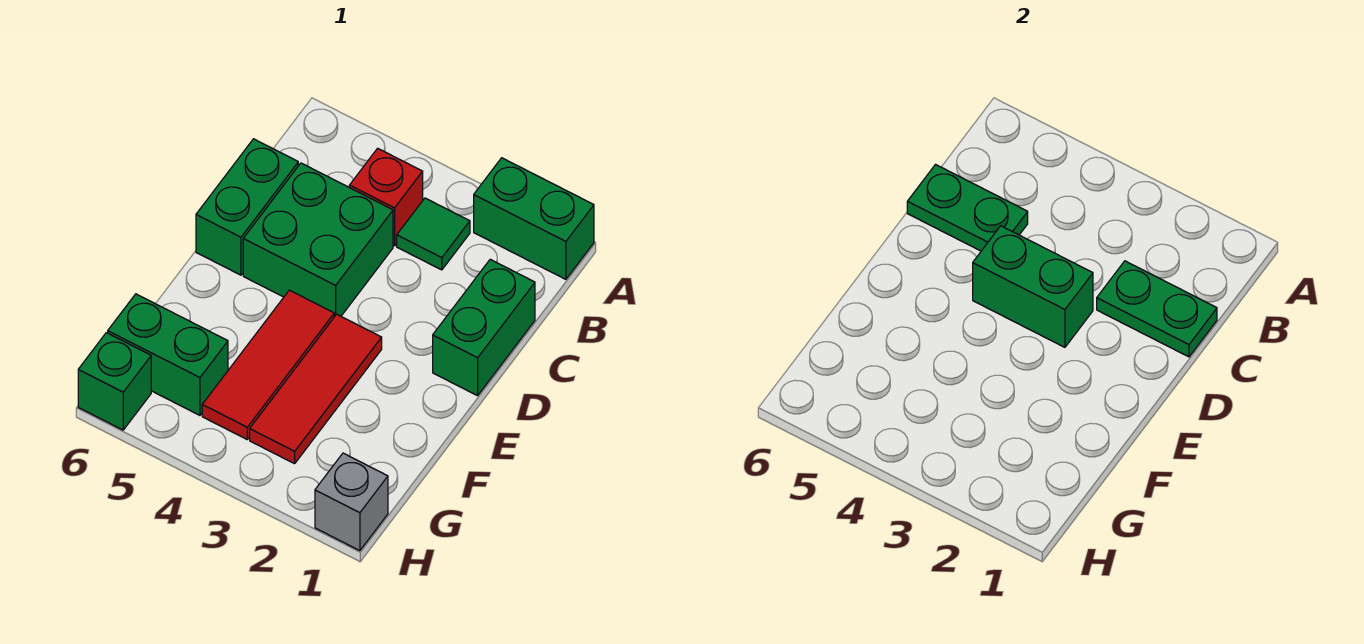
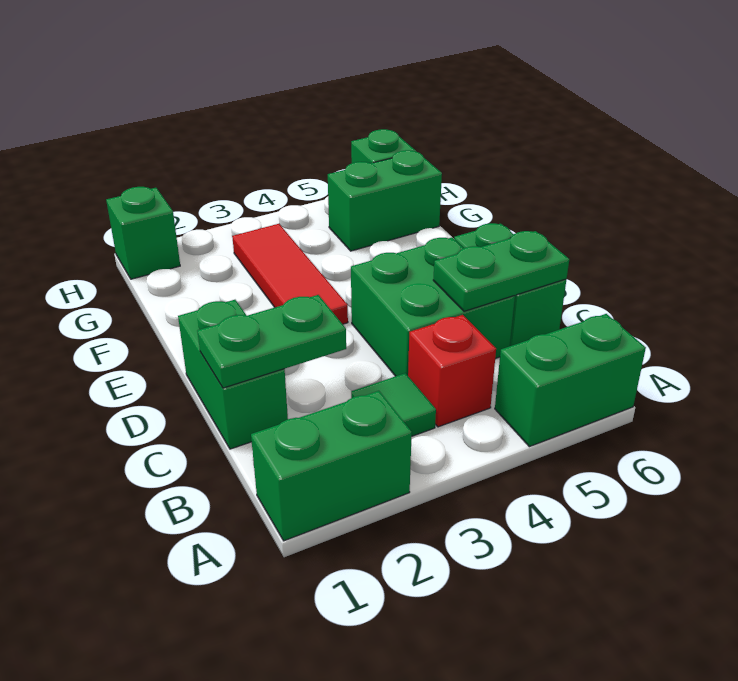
green brick D3:D4 level 2 -> green brick A5:A6 level 1
red tile E4:G4 level 1 -> none
grey brick H1 level 1 -> green brick H1 level 1

